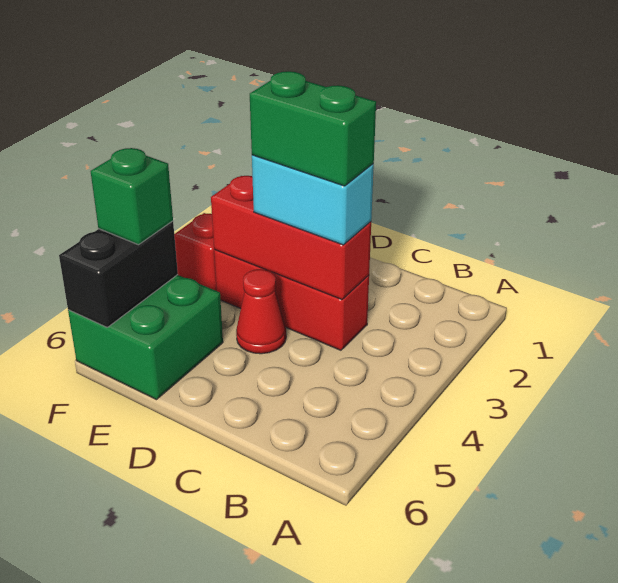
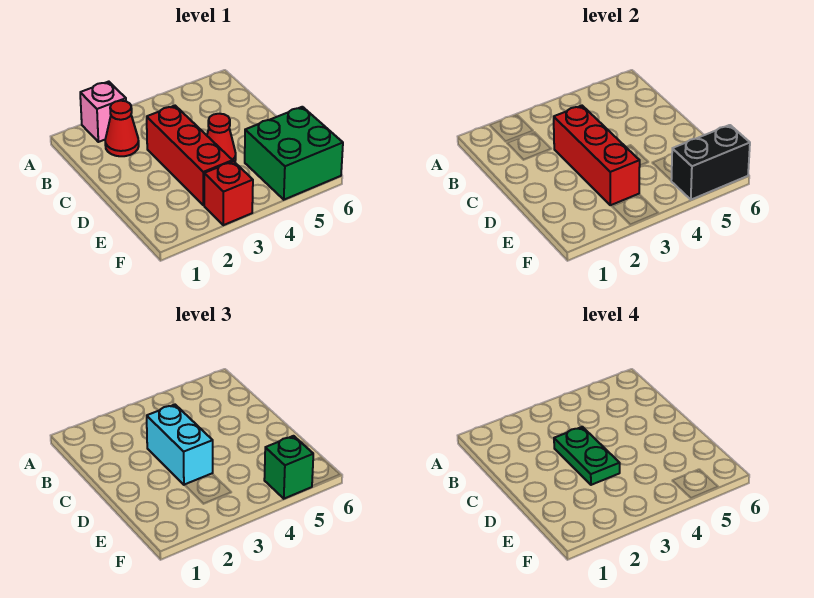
none -> pink brick A2 level 1
none -> red cone B2 level 1
green brick C3:D3 level 4 -> green plate C3:D3 level 4

